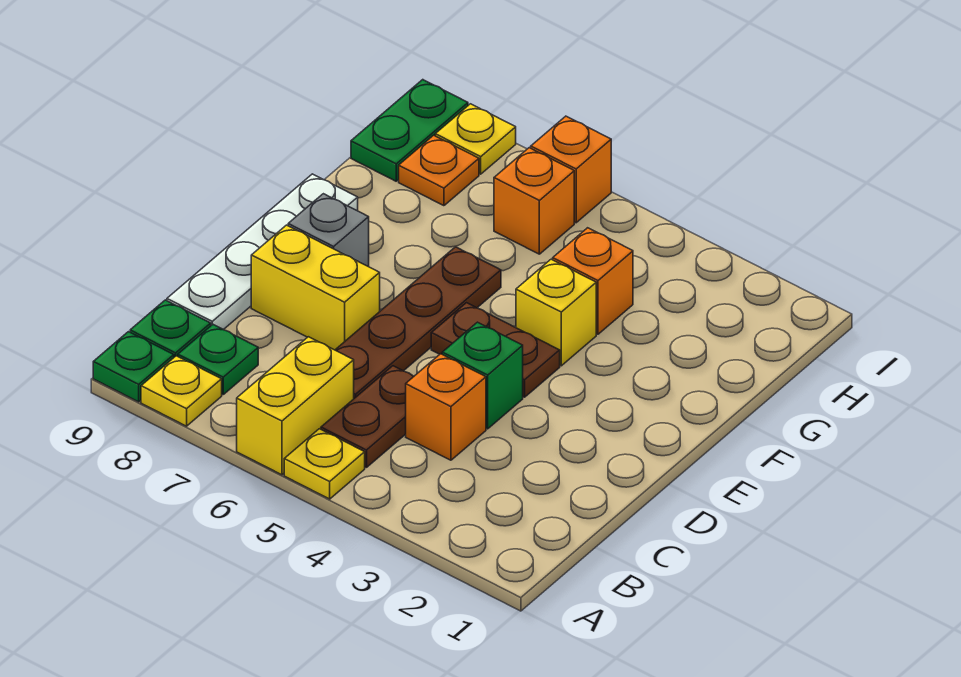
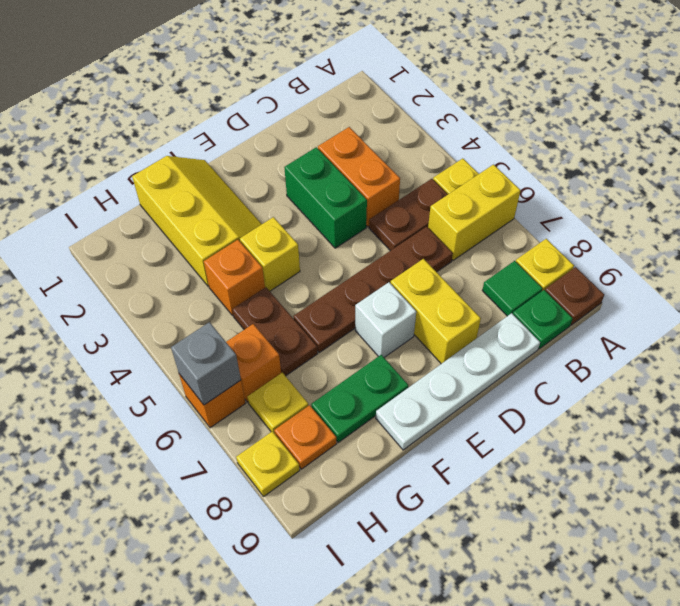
green plate A9 level 1 -> brown plate A9 level 1
green plate B8 level 1 -> green tile B8 level 1
orange brick C4 level 1 -> orange brick C3:C4 level 1
green brick D4 level 1 -> green brick D3:D4 level 1
brown plate E4:E5 level 1 -> brown plate G5:G6 level 1
none -> white brick E7 level 1
grey brick E8 level 1 -> grey brick I6 level 2
none -> yellow slope F1:G3 level 1 top G
none -> yellow plate H7 level 1
green plate H9:I9 level 1 -> green plate F8:G8 level 1

